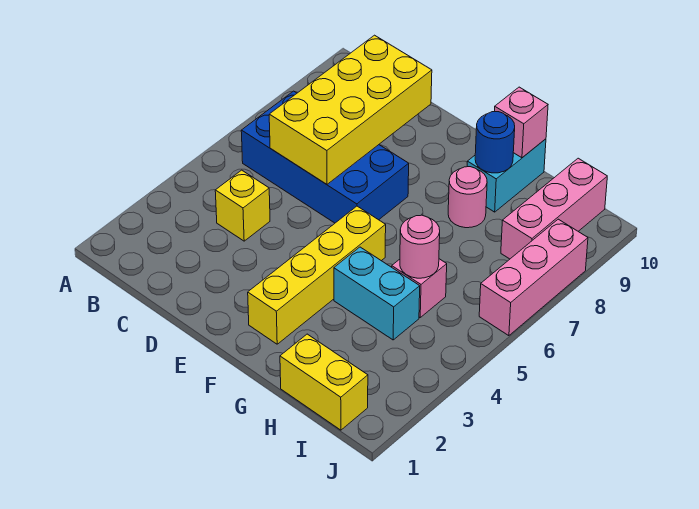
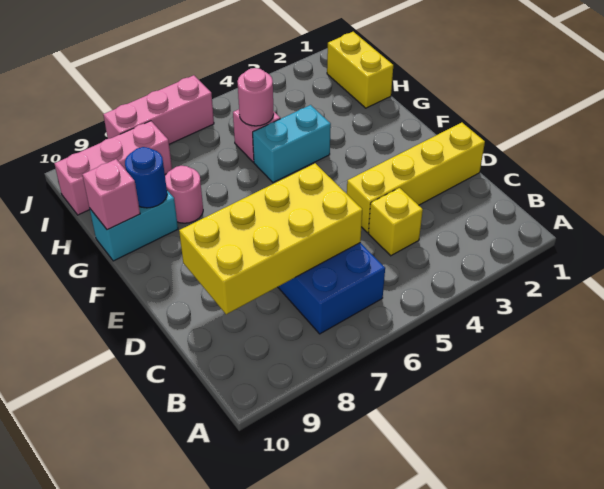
yellow brick F2:F5 level 1 -> yellow brick D1:D4 level 1
cyan brick G4:H4 level 1 -> cyan brick G4:G5 level 1

